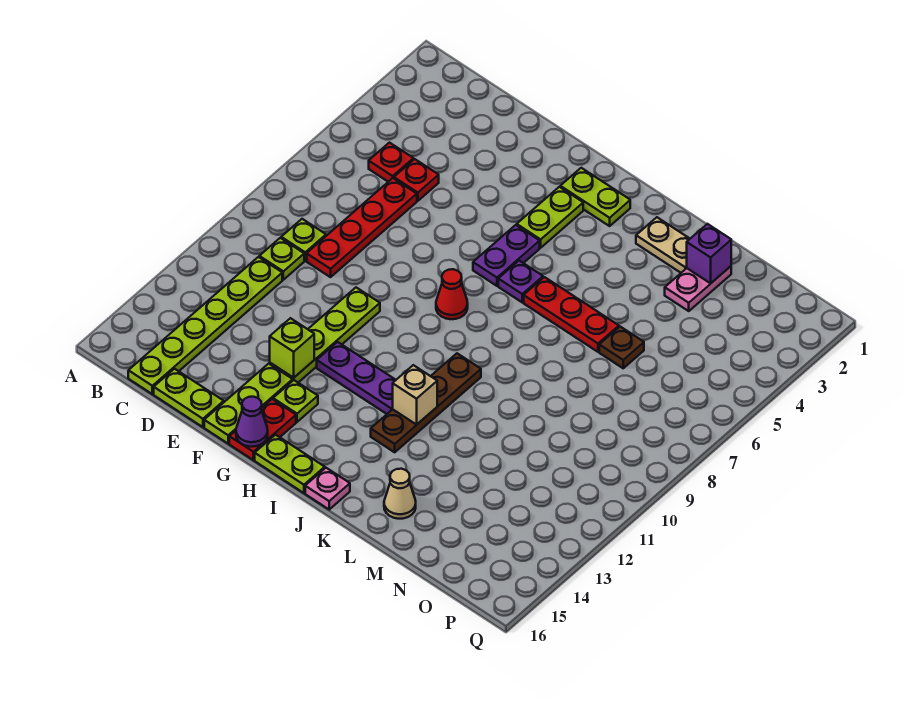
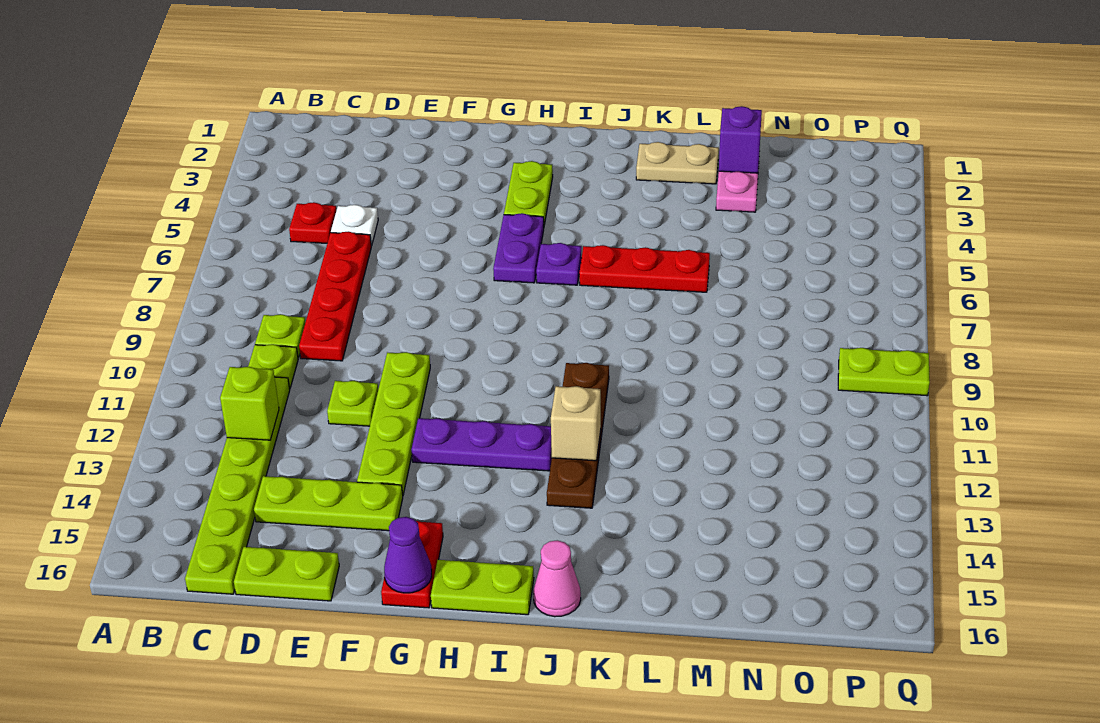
red plate D5 level 1 -> white plate D5 level 1
lime brick F13 level 2 -> lime brick C12 level 2
lime plate F14:F16 level 1 -> lime plate D14:F14 level 1
lime plate G14 level 1 -> lime plate E11 level 1
lime plate H2:I2 level 1 -> lime plate P9:Q9 level 1
red cone H8 level 1 -> none
pink plate J16 level 1 -> pink cone J16 level 1
tan cone L15 level 1 -> none
brown plate M6 level 1 -> none

